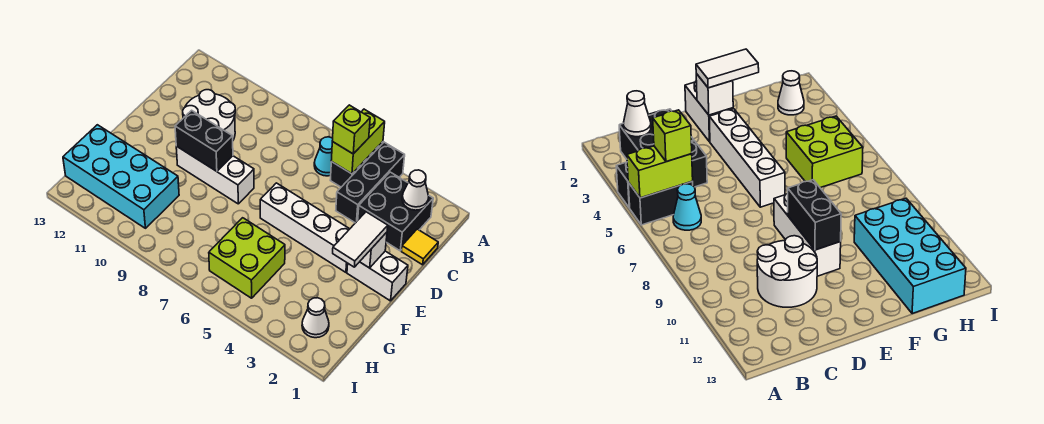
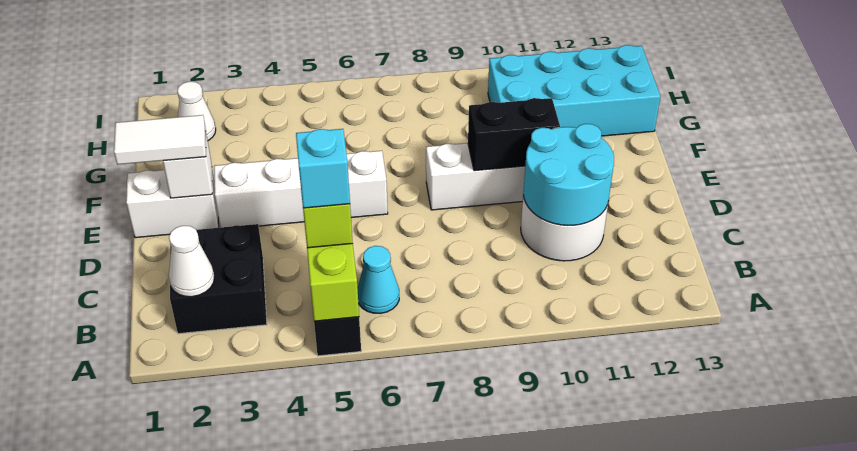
black brick A4:C4 level 1 -> none
none -> cyan brick B5 level 4
yellow tile C1 level 1 -> none
none -> cyan round brick C10:D11 level 2
white tile E2:F2 level 3 -> white tile E1:E2 level 3
lime brick G5:H6 level 1 -> none

